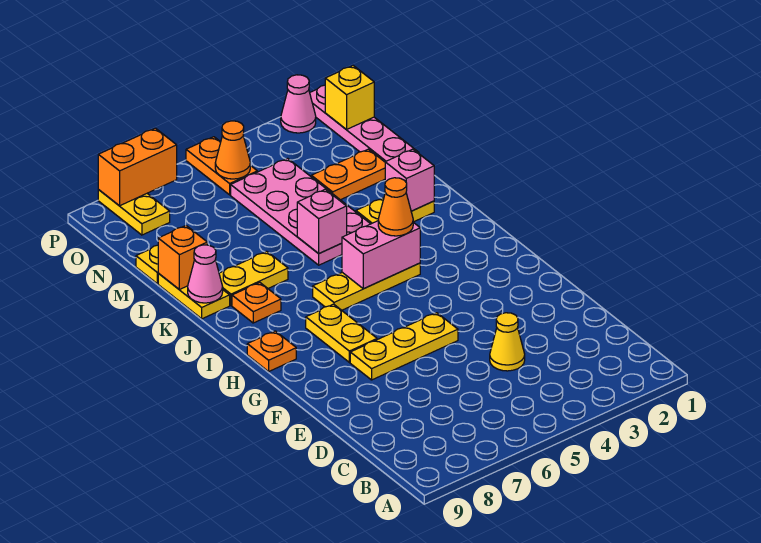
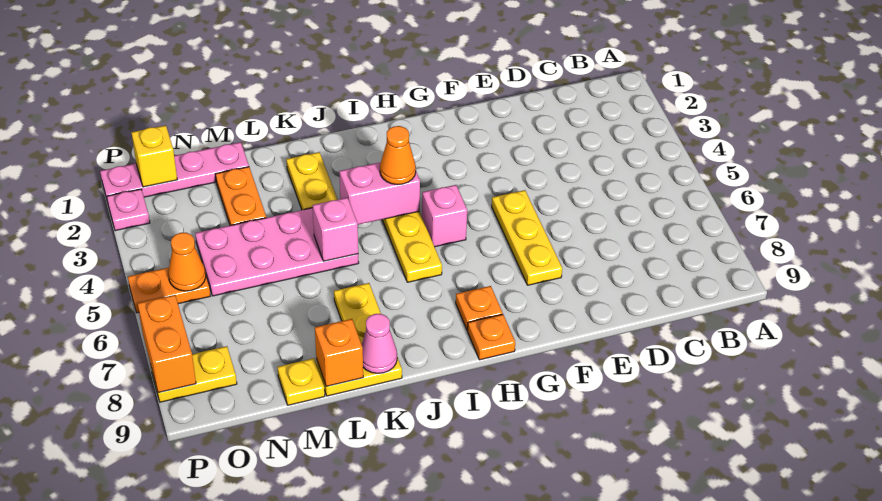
yellow cone D4 level 1 -> none
yellow plate G7:H7 level 1 -> none
pink brick I4:I5 level 2 -> pink brick I4:J4 level 2
orange plate J8 level 1 -> orange plate H8 level 1
pink brick K2 level 2 -> pink brick H5 level 1
pink cone P2 level 1 -> pink plate P2 level 1

